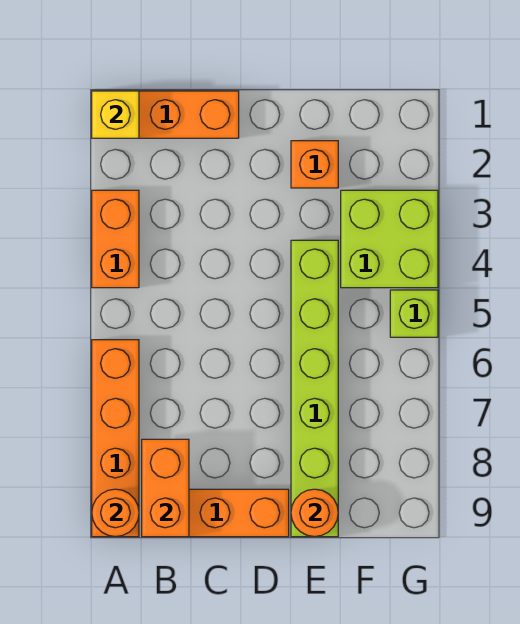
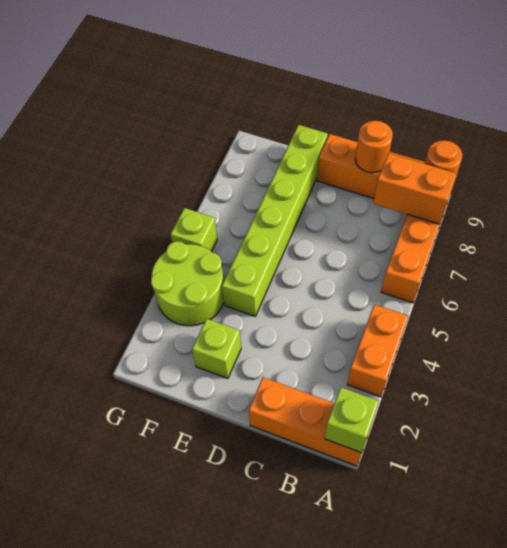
yellow brick A1 level 2 -> lime brick A1 level 2
orange brick B8:B9 level 2 -> orange brick A8:B8 level 2
orange brick E2 level 1 -> lime brick E2 level 1
orange round brick E9 level 2 -> orange round brick C9 level 2
lime brick F3:G4 level 1 -> lime round brick F3:G4 level 1

